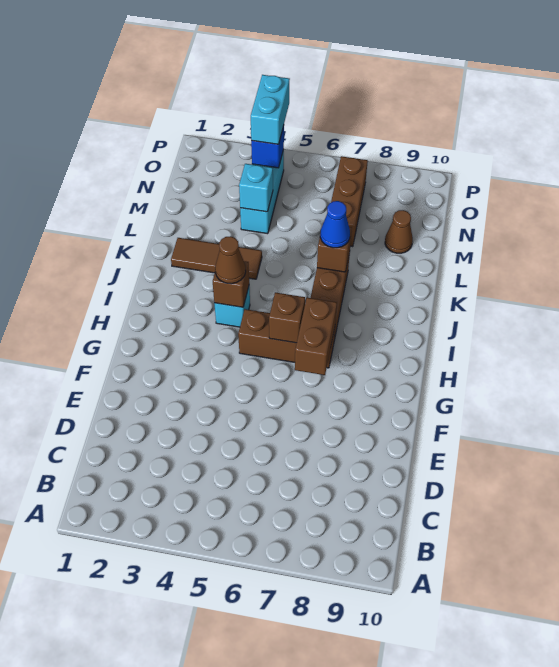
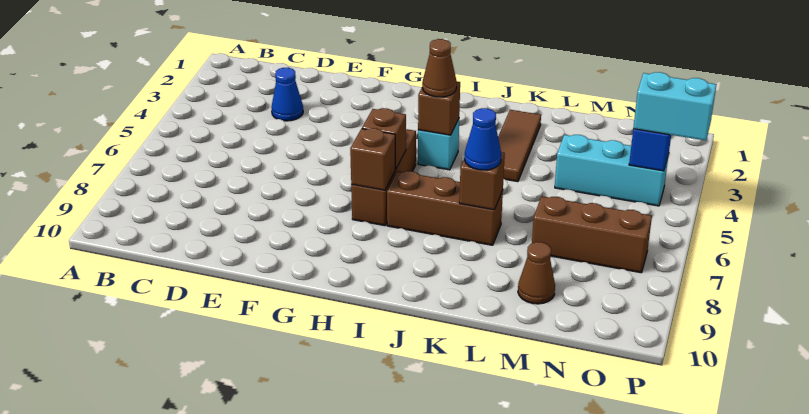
none -> blue cone D3 level 1
brown brick G7:H7 level 2 -> brown brick H7 level 2
cyan brick M4 level 2 -> none

